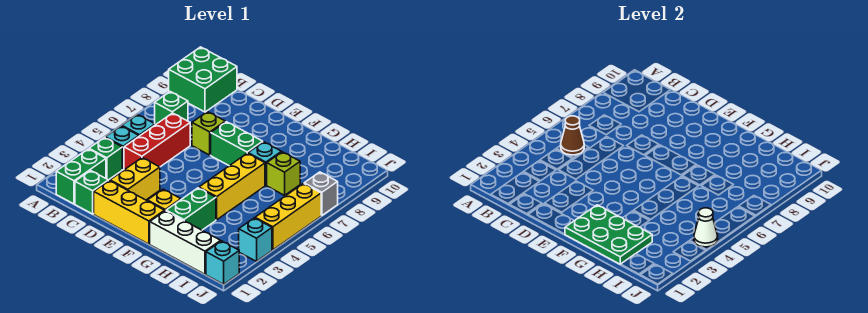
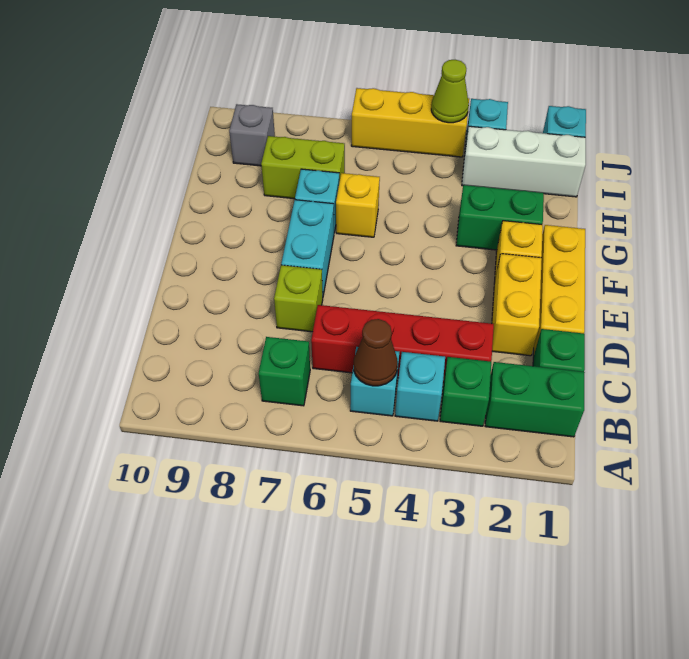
green brick A9:B10 level 1 -> none
red brick C4:C6 level 1 -> red brick C3:C6 level 1
yellow brick D2:D3 level 1 -> yellow brick D2:E2 level 1
green brick E7:F7 level 1 -> cyan brick E7:F7 level 1
green plate F1:H2 level 2 -> none
white brick G1:I1 level 1 -> white brick I1:I3 level 1
yellow brick G4:G6 level 1 -> yellow brick G6 level 1
lime brick H7 level 1 -> lime brick H7:H8 level 1
white cone J4 level 2 -> lime cone J4 level 2
grey brick J7 level 1 -> grey brick I9 level 1

